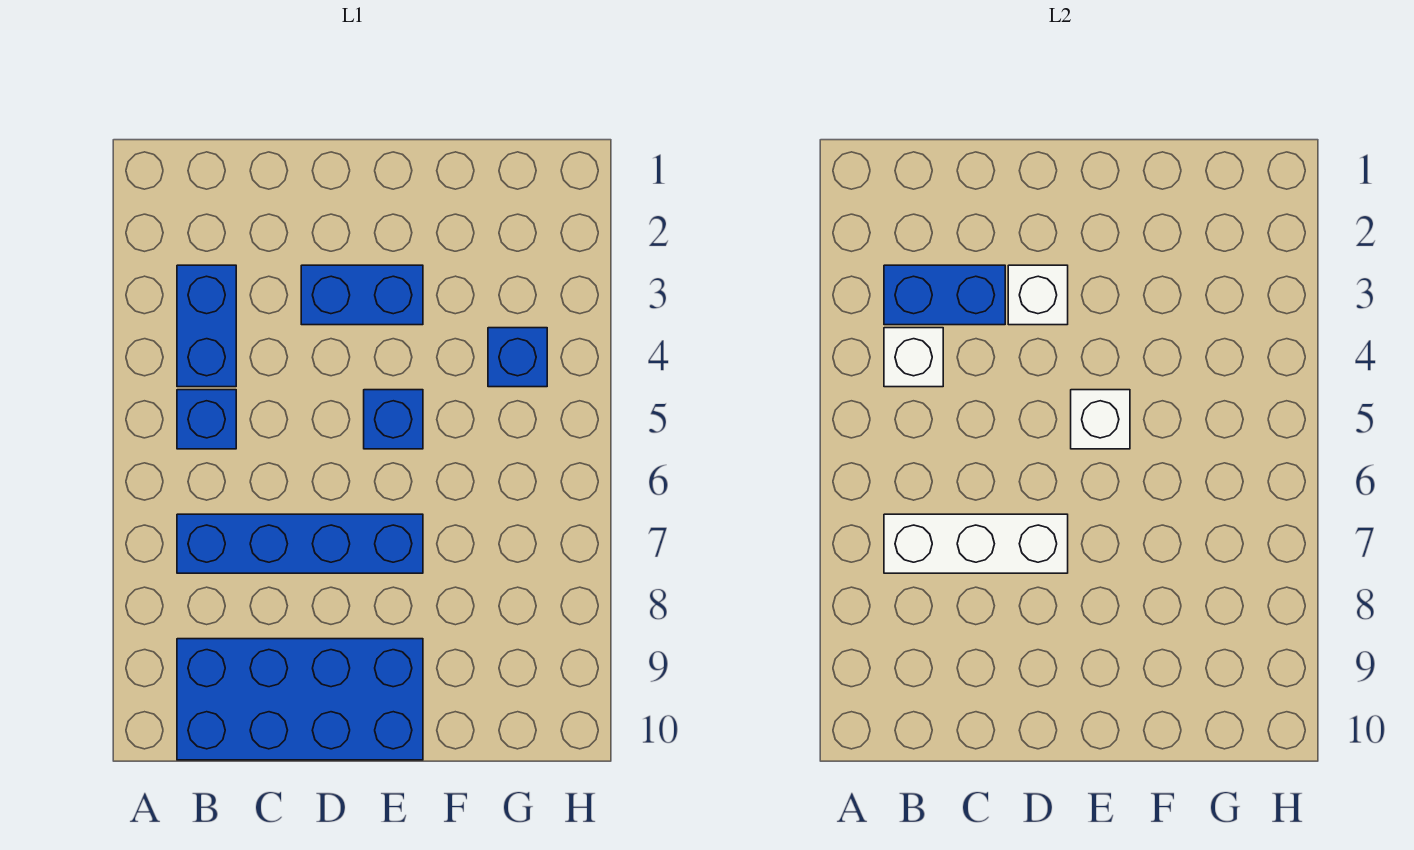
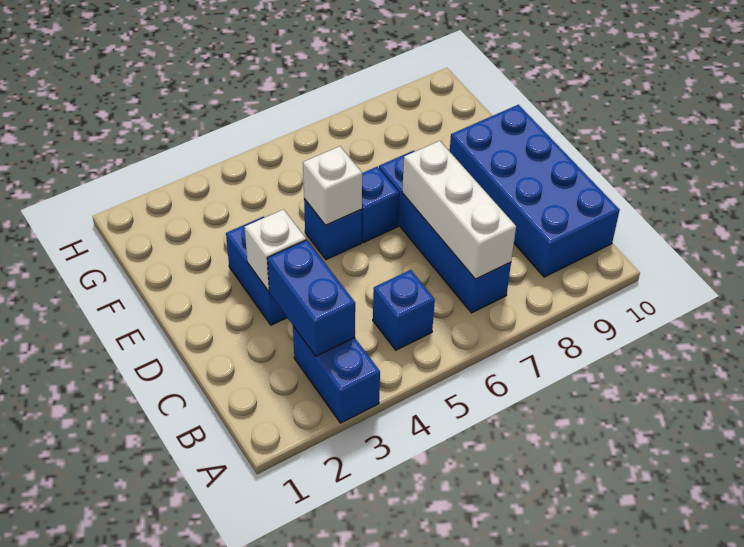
blue brick B3:B4 level 1 -> blue brick A3:B3 level 1
white brick B4 level 2 -> none
blue brick G4 level 1 -> blue brick E6 level 1

